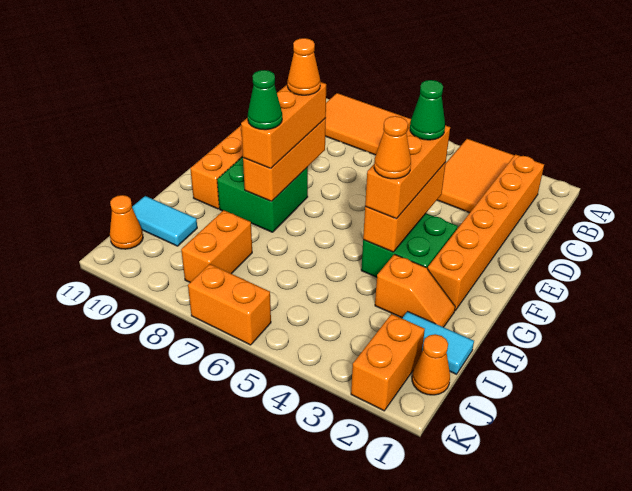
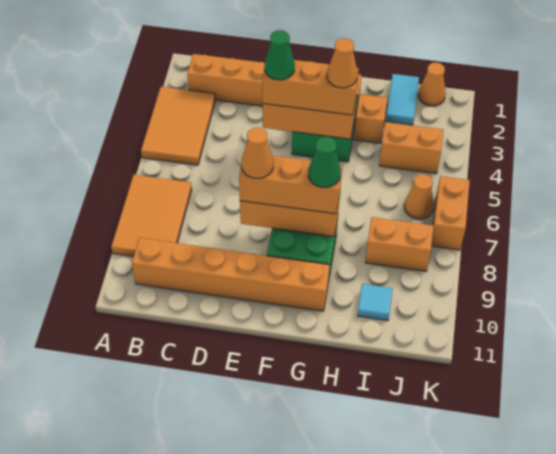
orange tile A3:C4 level 1 -> orange tile A3:B5 level 1
cyan tile I10:I11 level 1 -> cyan tile I10 level 1
orange brick J2:K2 level 1 -> orange brick I4:J4 level 1
orange cone J11 level 1 -> orange cone J6 level 1

